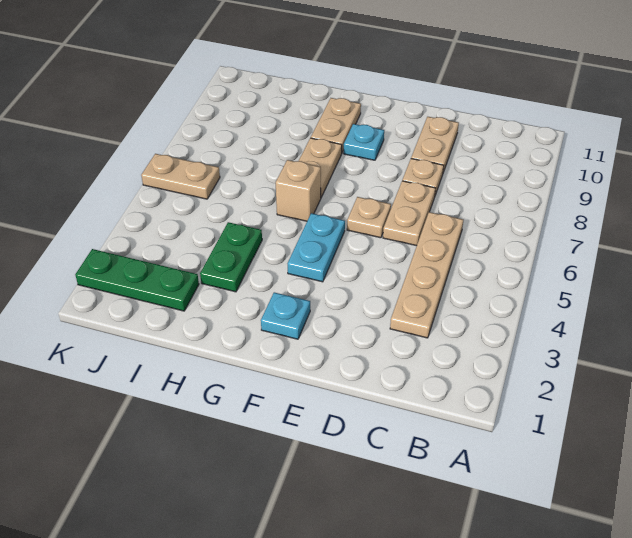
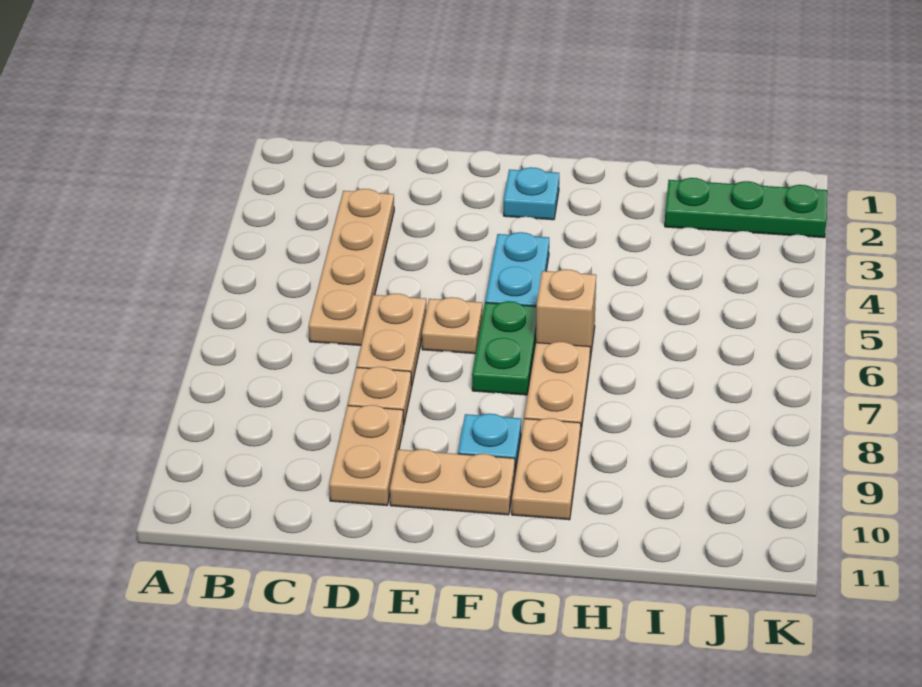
green plate H3:H4 level 1 -> green plate F6:F7 level 1
tan plate J6:K6 level 1 -> tan plate E10:F10 level 1

